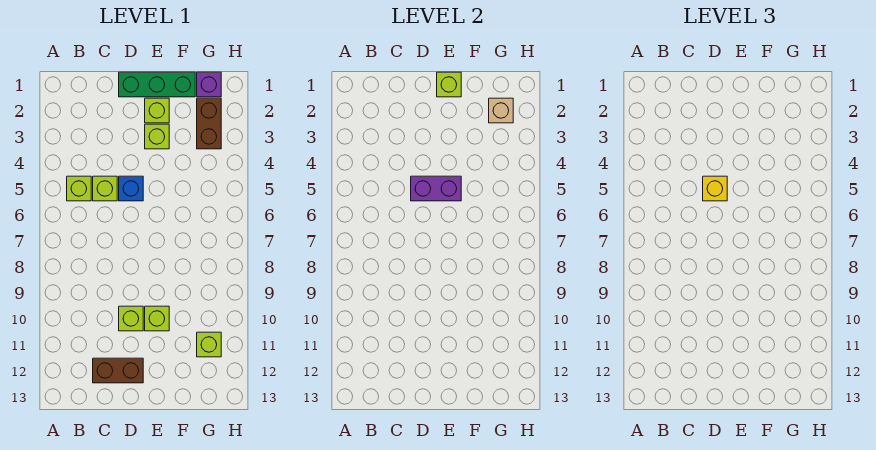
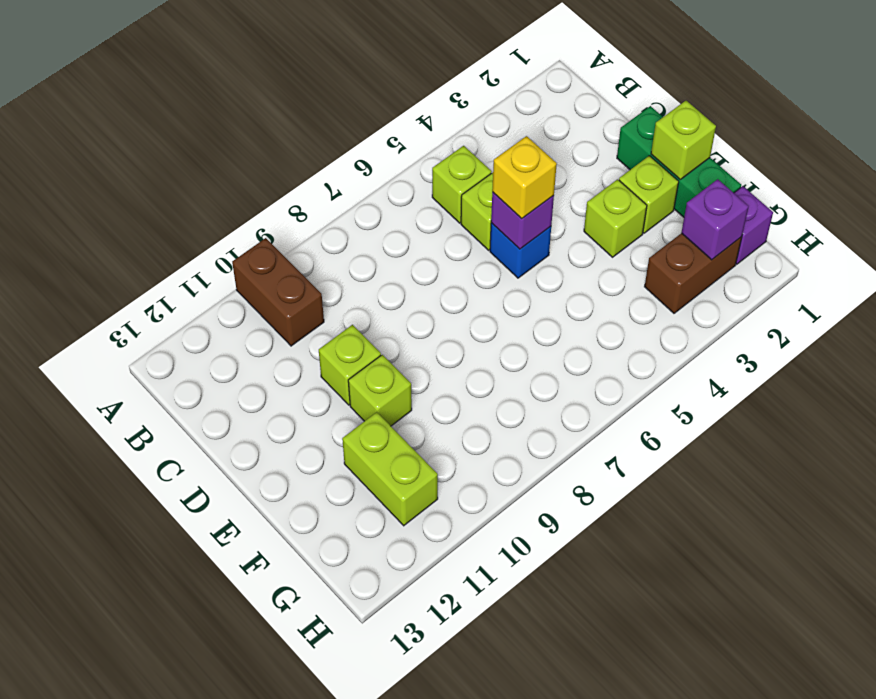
brown brick C12:D12 level 1 -> brown brick A10:B10 level 1
purple brick D5:E5 level 2 -> purple brick D5 level 2
tan brick G2 level 2 -> purple brick G2 level 2
lime brick G11 level 1 -> lime brick F11:G11 level 1

